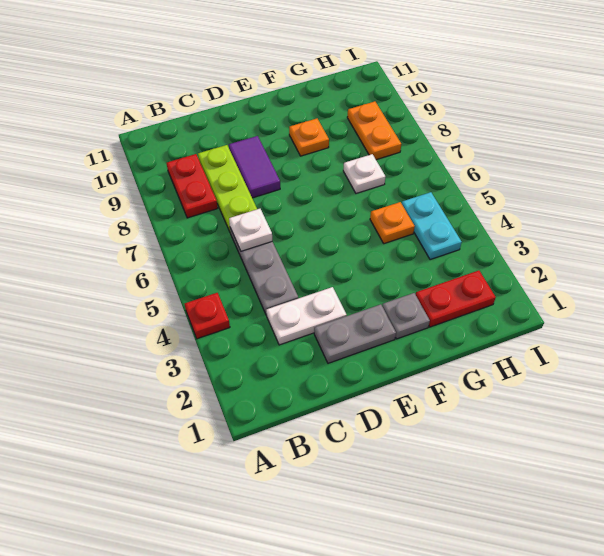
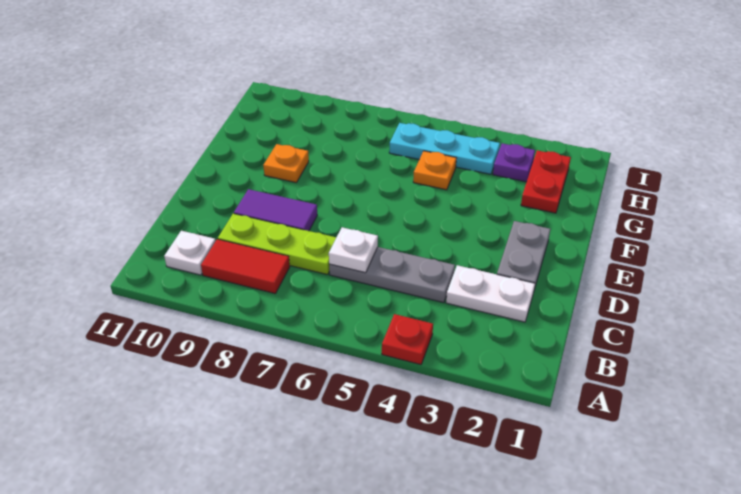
red plate B8:B9 level 1 -> red tile B8:B9 level 1
white plate C3:D3 level 1 -> white plate C2:C3 level 1
grey plate F2 level 1 -> none
white plate G7 level 1 -> white plate B10 level 1
none -> purple plate H3 level 1
cyan plate H4:H5 level 1 -> cyan plate H4:H6 level 1
orange plate H8:H9 level 1 -> none

